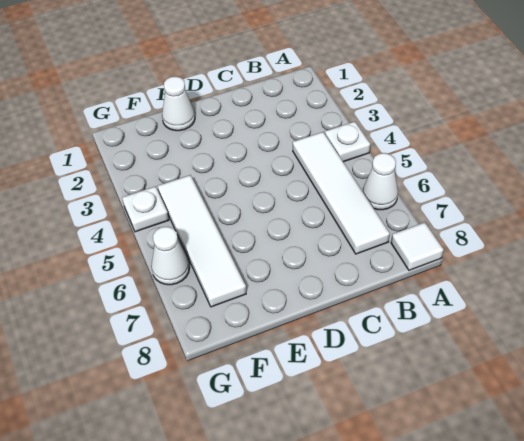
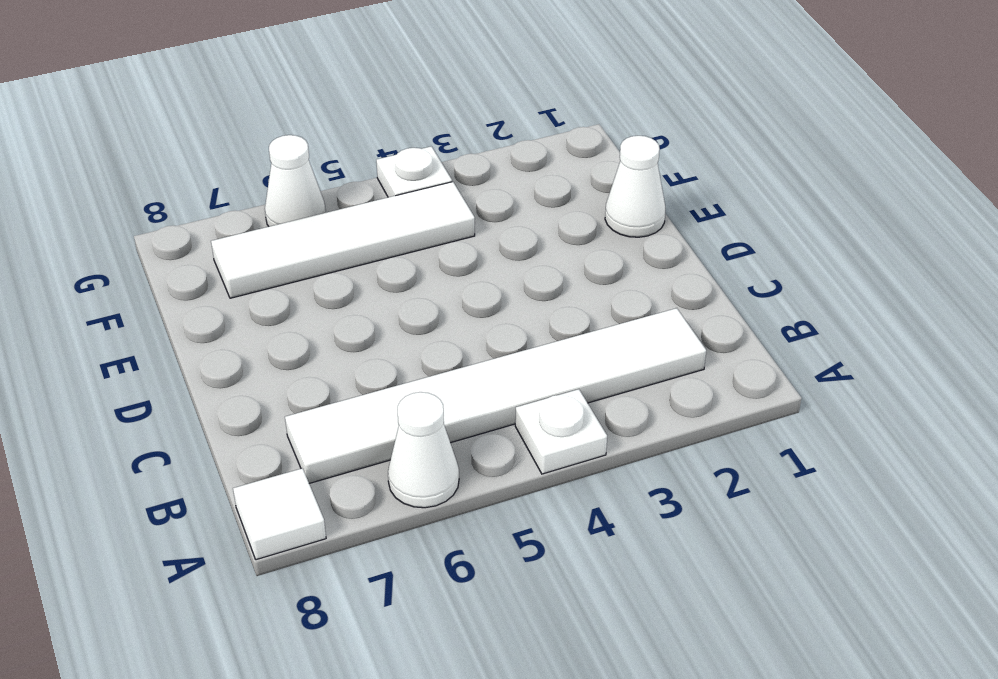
white tile B4:B7 level 1 -> white tile B2:B7 level 1

